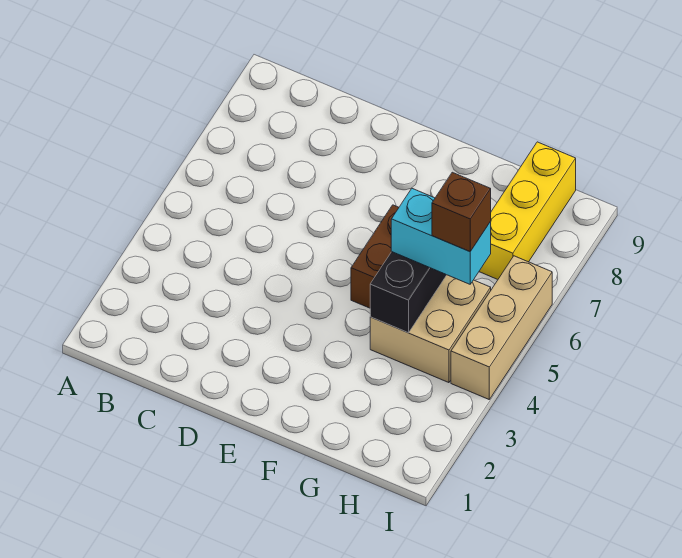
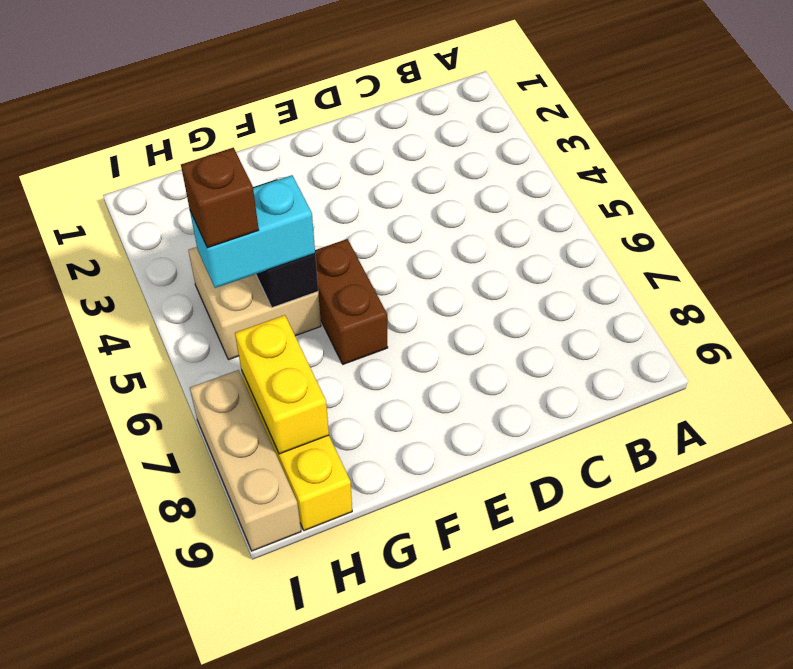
none -> yellow brick H7:H8 level 2
tan brick I4:I6 level 1 -> tan brick I7:I9 level 1

